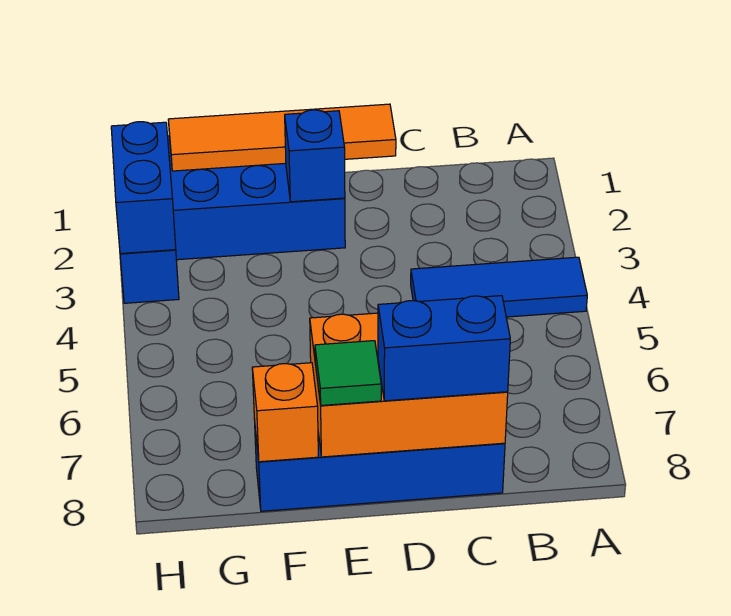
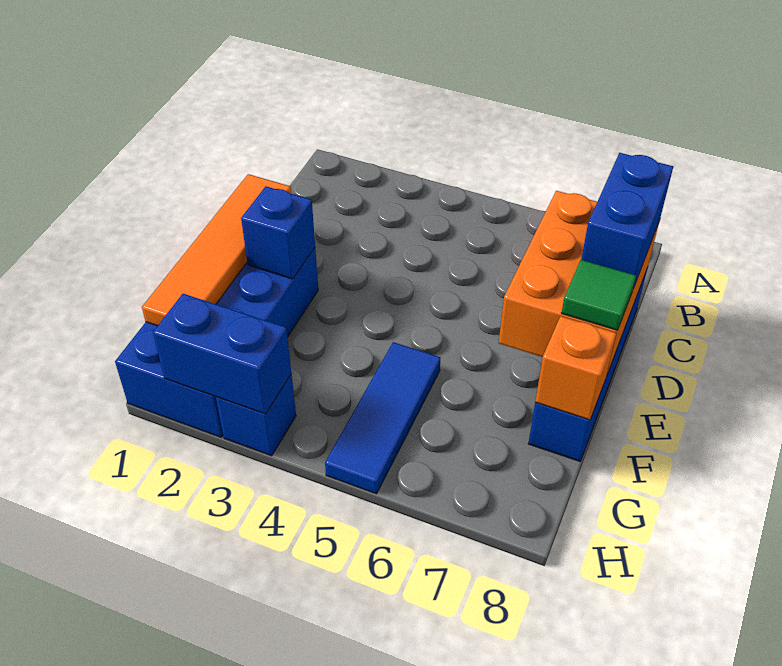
blue tile A4:C4 level 1 -> blue tile F5:H5 level 1

